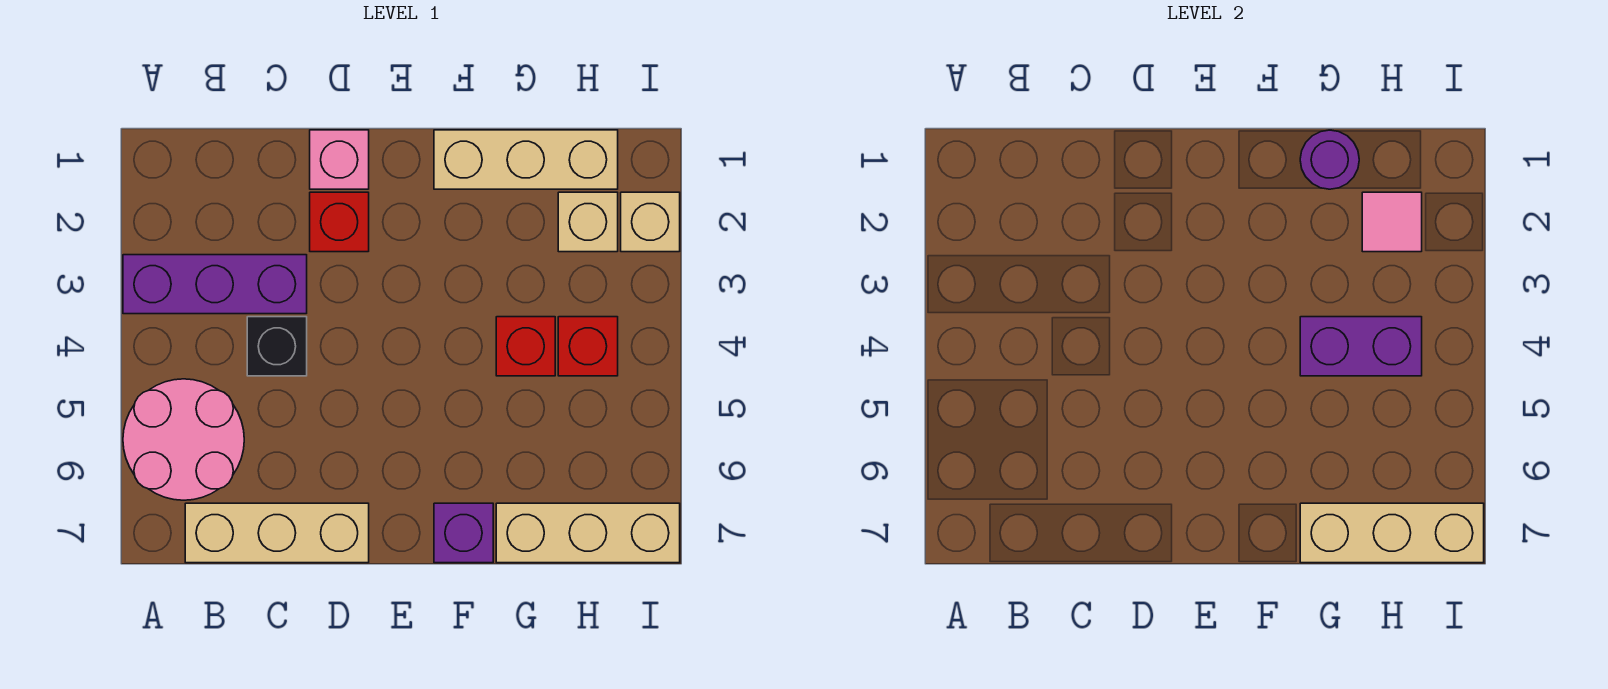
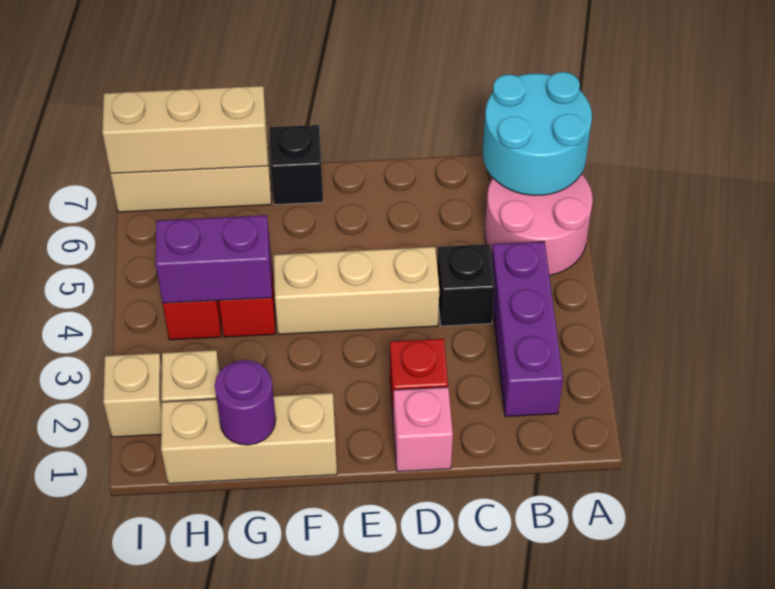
purple brick A3:C3 level 1 -> purple brick B2:B4 level 1
none -> cyan round brick A6:B7 level 2
tan brick B7:D7 level 1 -> tan brick D4:F4 level 1
purple brick F7 level 1 -> black brick F7 level 1
pink tile H2 level 2 -> none

